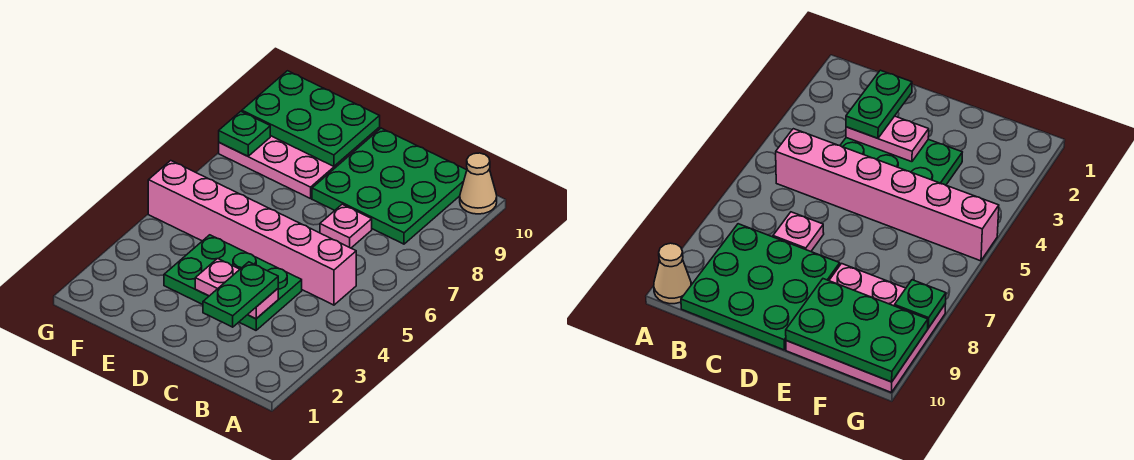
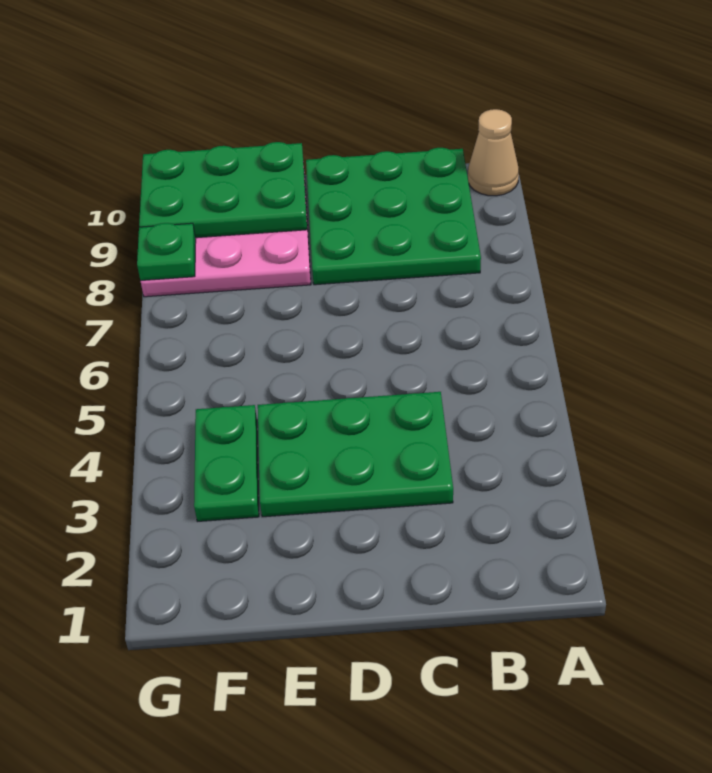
pink brick B5:G5 level 1 -> none
green plate C2:C3 level 3 -> green plate F3:F4 level 1
pink plate C3:D3 level 2 -> none
pink plate C7 level 1 -> none

